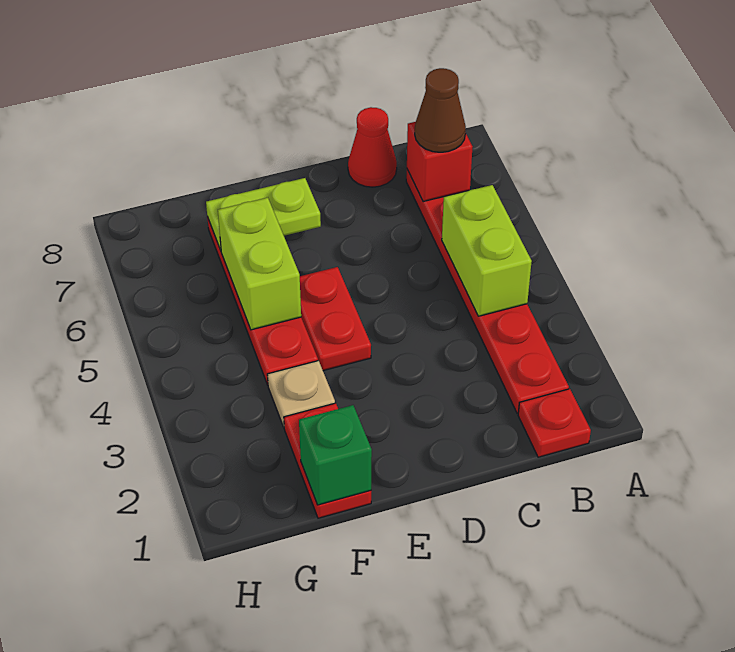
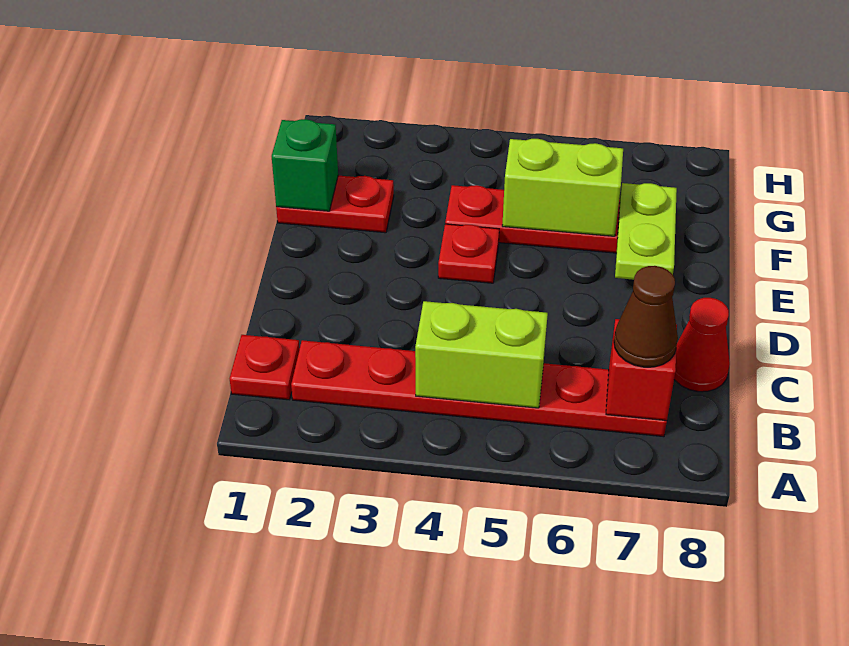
red plate E4:E5 level 1 -> red plate E4 level 1
tan plate F3 level 1 -> none

